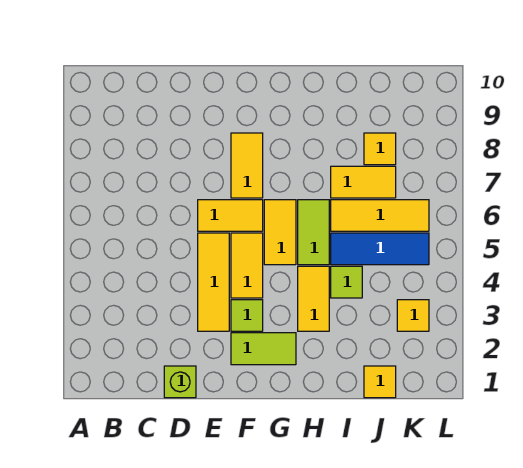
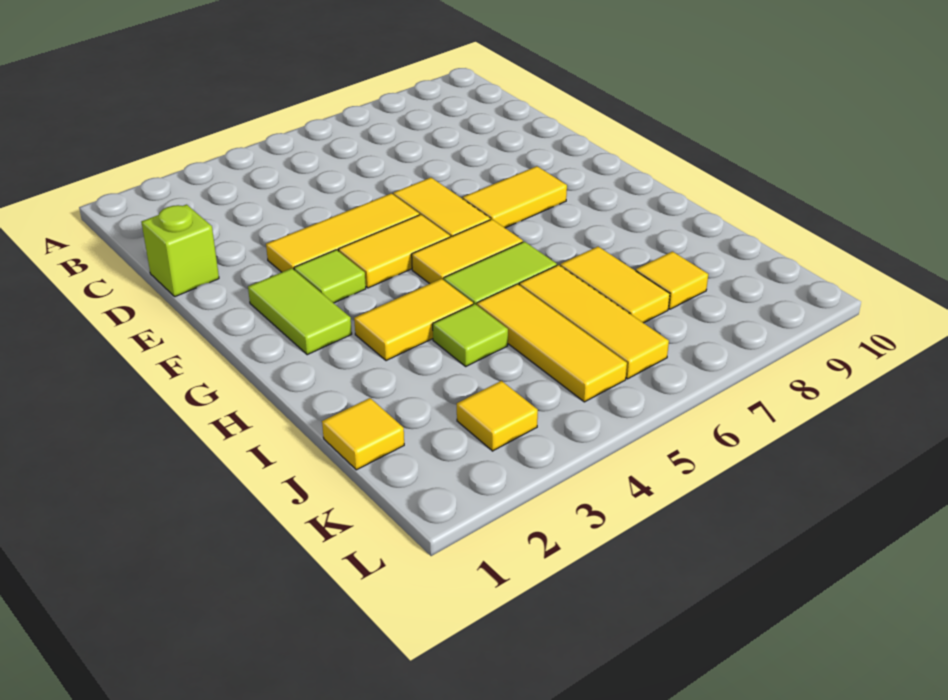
blue tile I5:K5 level 1 -> yellow tile I5:K5 level 1

